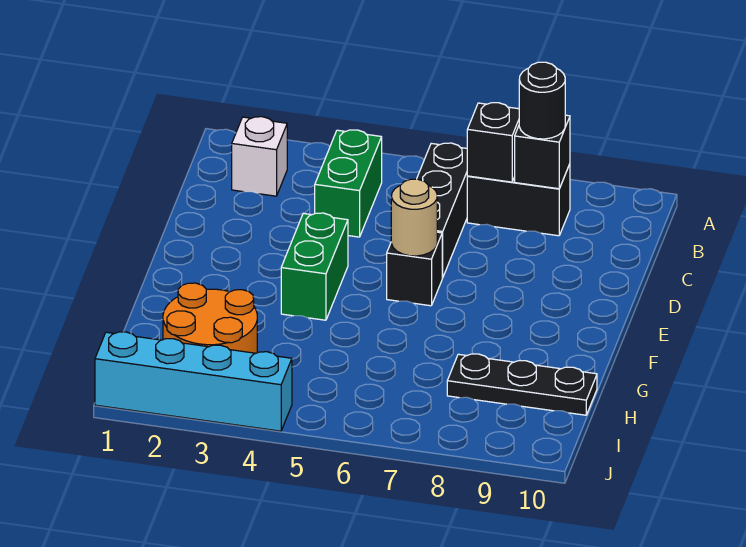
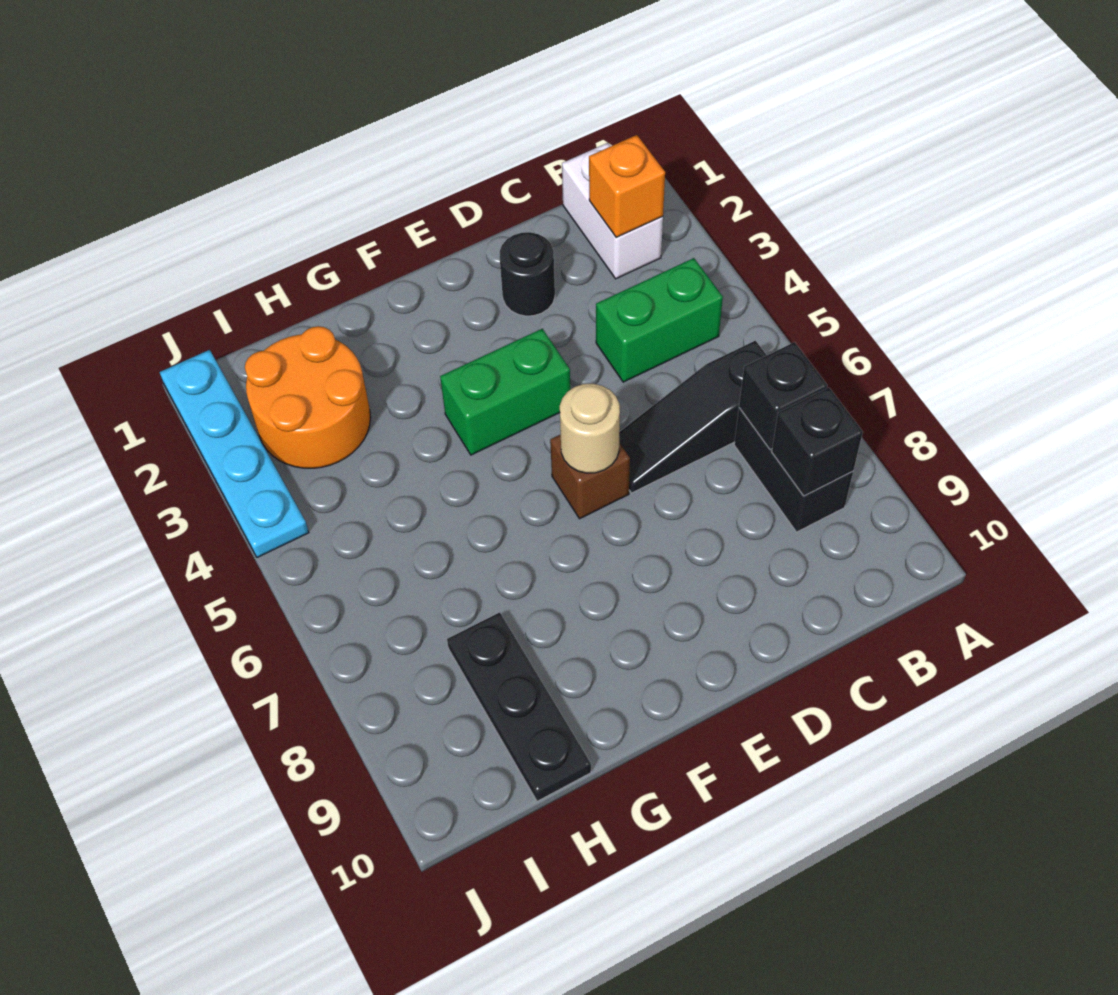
white brick B2 level 1 -> white brick B1:B2 level 1
none -> orange brick B2 level 2
black brick B6:D6 level 1 -> black slope B6:D6 level 1 top B
black round brick B8 level 3 -> black round brick D2 level 1
black brick E6 level 1 -> brown brick E6 level 1
cyan brick J1:J4 level 1 -> cyan plate J1:J4 level 1

